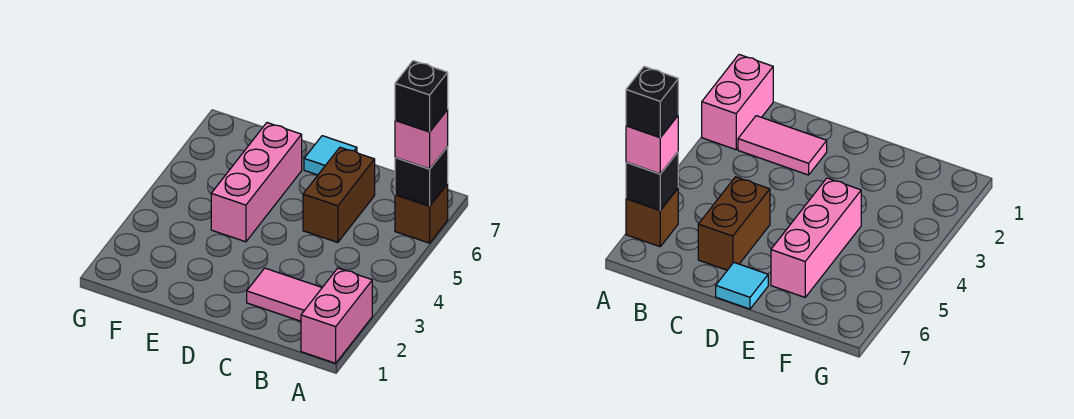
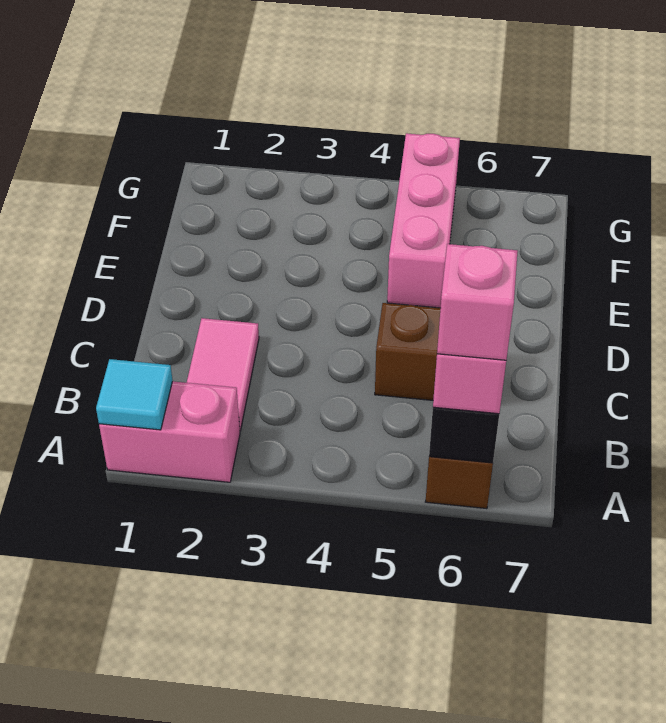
black brick A6 level 4 -> pink brick A6 level 4
cyan tile D7 level 1 -> cyan tile A1 level 2
pink brick E4:E6 level 1 -> pink brick E5:G5 level 1

